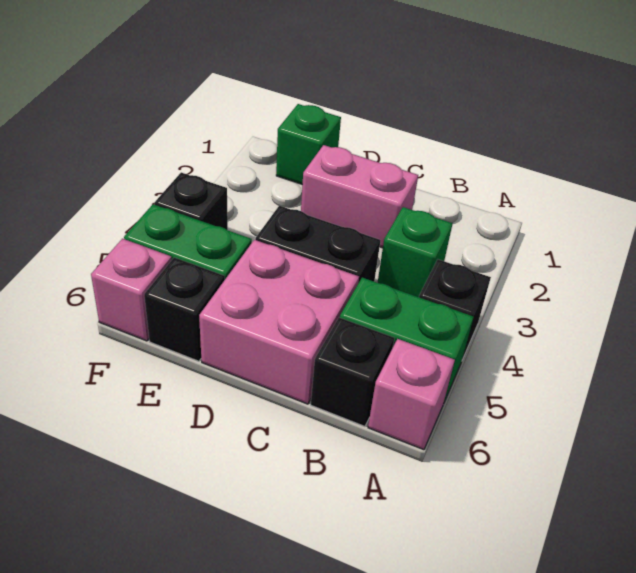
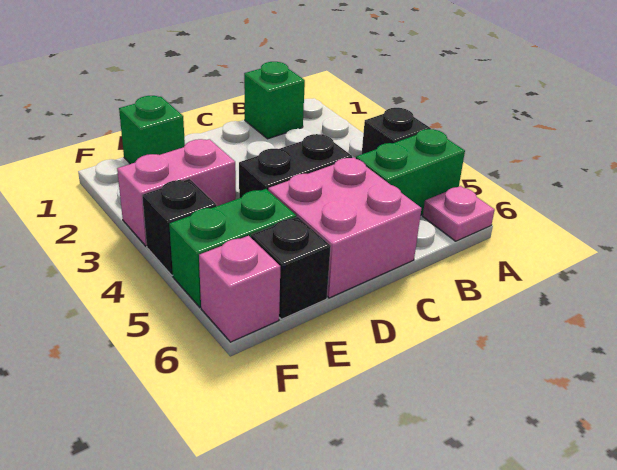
pink brick A6 level 1 -> pink plate A6 level 1
green brick B3 level 1 -> green brick B1 level 1
black brick B6 level 1 -> none
pink brick C2:D2 level 1 -> pink brick E3:F3 level 1

